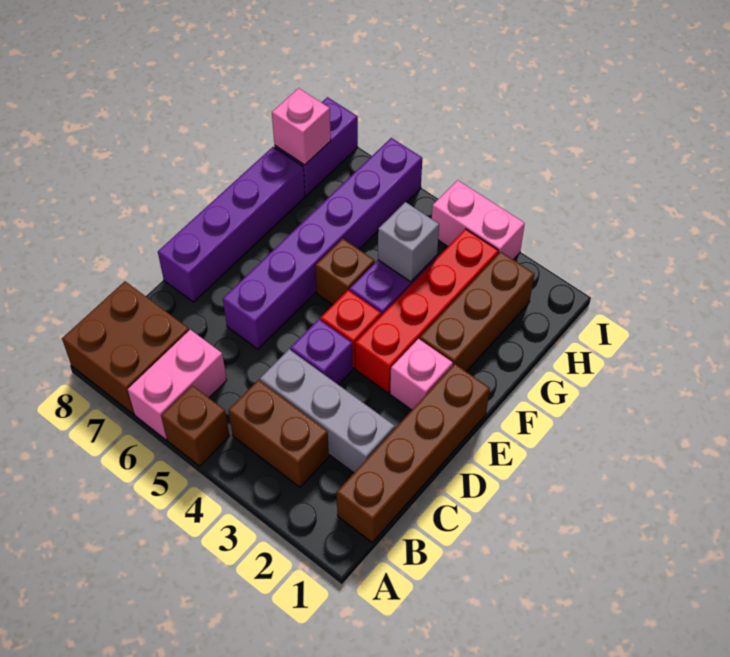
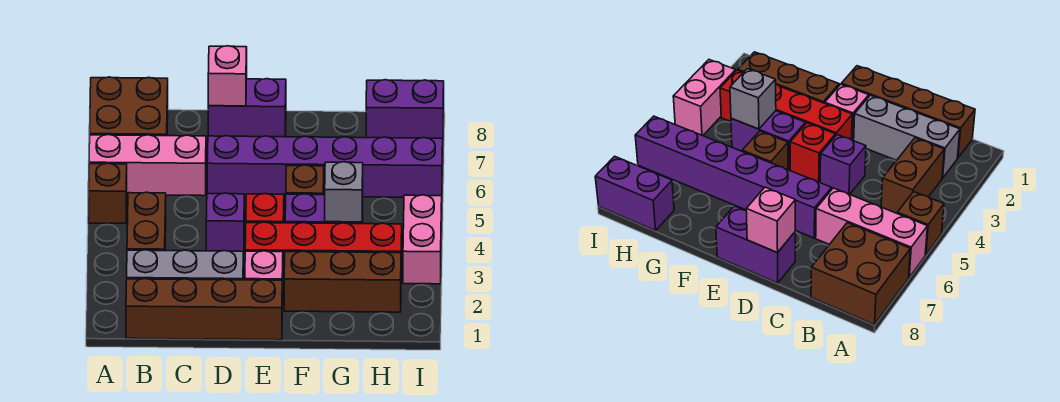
pink brick A6:B6 level 1 -> pink brick A6:C6 level 1
grey brick C2:C4 level 1 -> grey brick B2:D2 level 1
purple brick D8:G8 level 1 -> purple brick D8:E8 level 1
pink brick H8 level 2 -> pink brick D8 level 2

